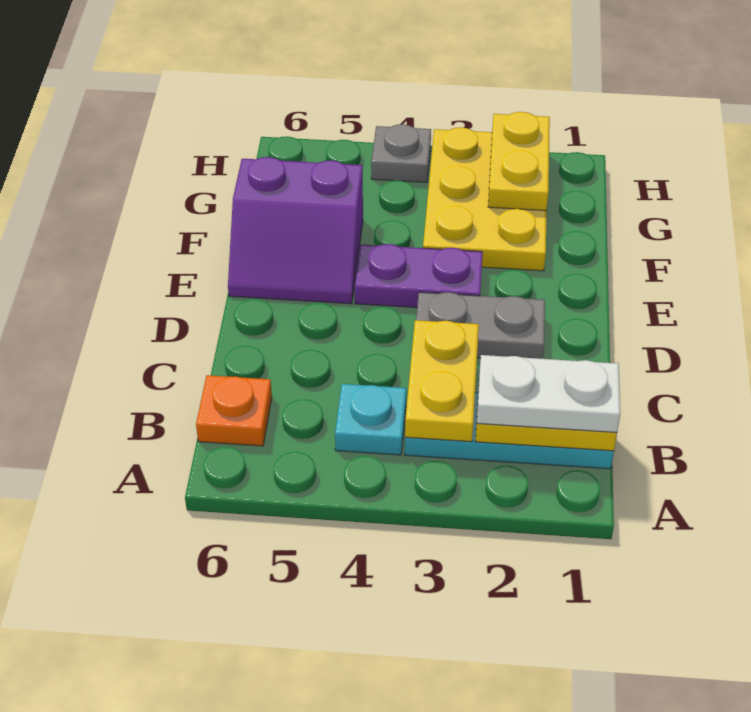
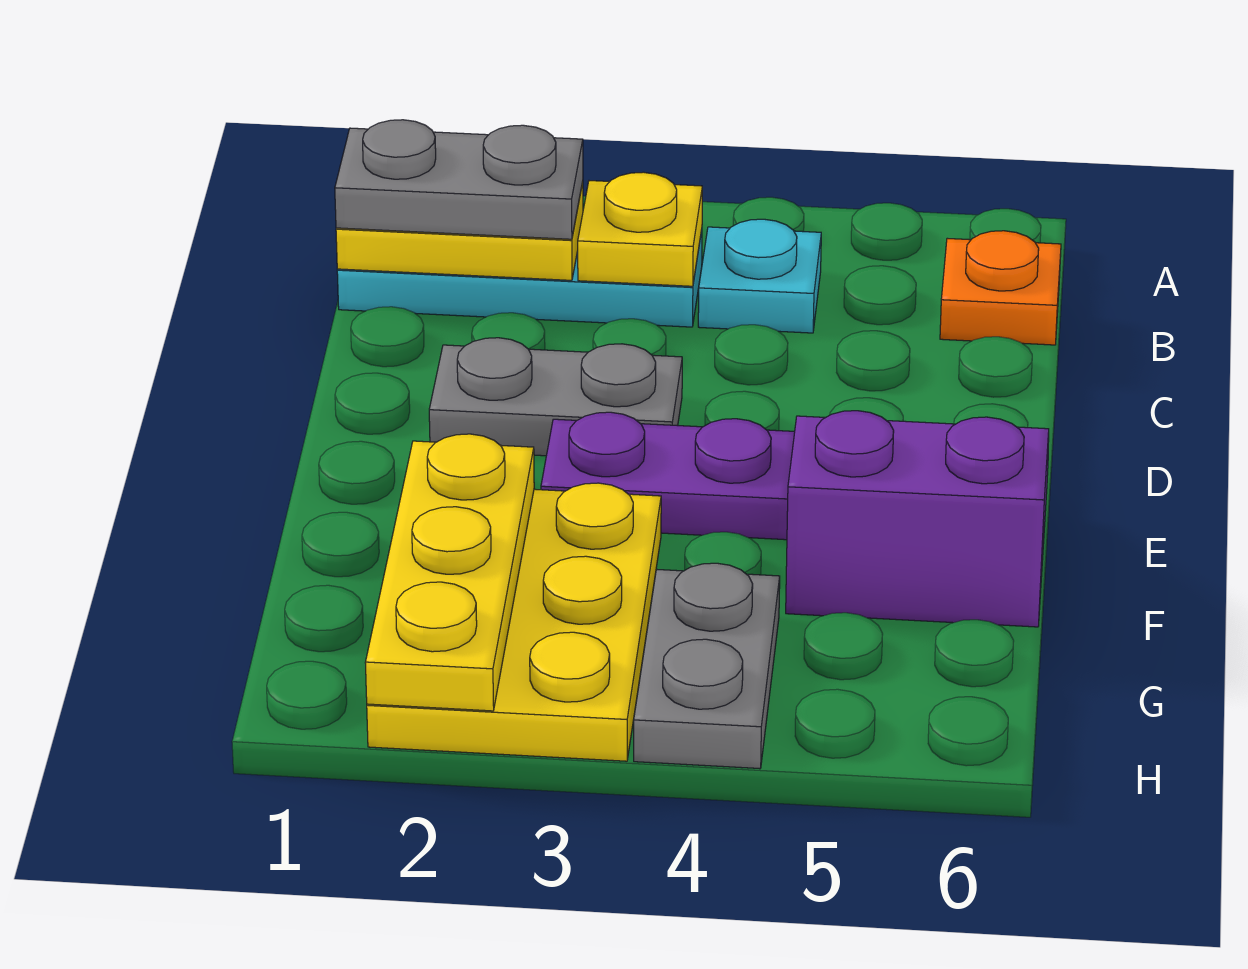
white plate B1:B2 level 3 -> grey plate B1:B2 level 3
yellow plate B3:C3 level 2 -> yellow plate B3 level 2
yellow plate G2:H2 level 2 -> yellow plate F2:H2 level 2
grey plate H4 level 1 -> grey plate G4:H4 level 1

